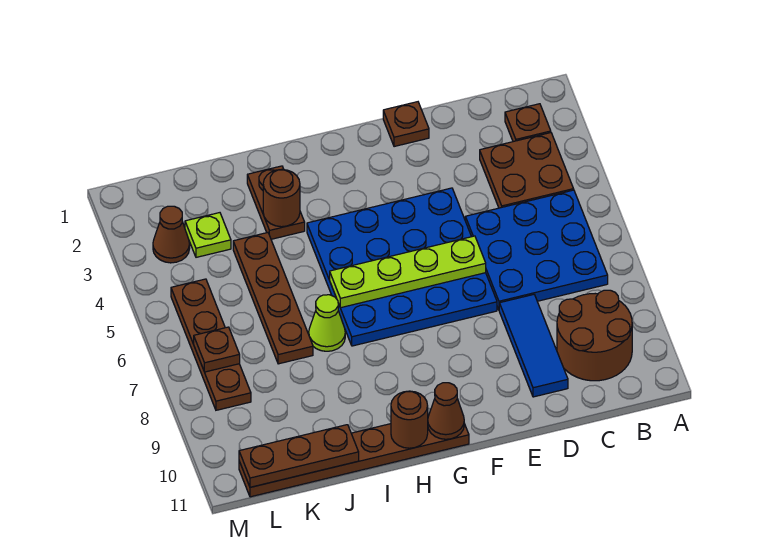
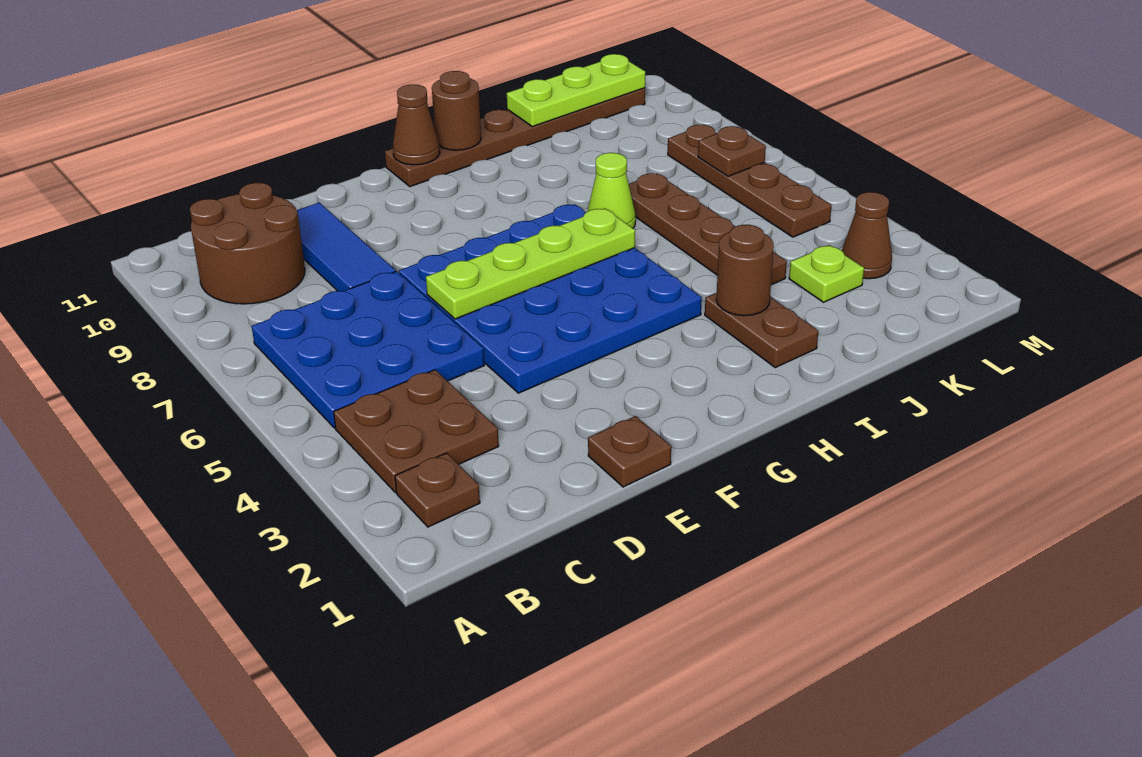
brown plate J11:L11 level 2 -> lime plate J11:L11 level 2

